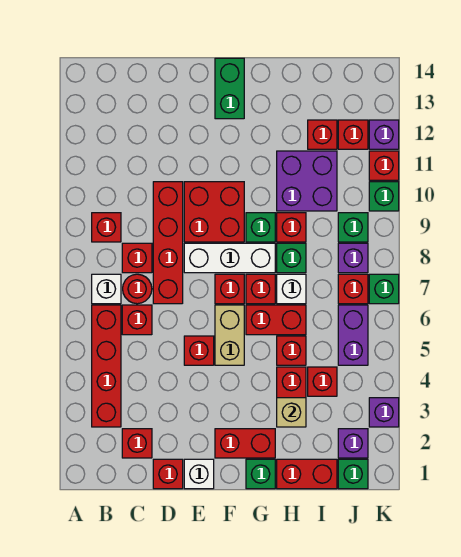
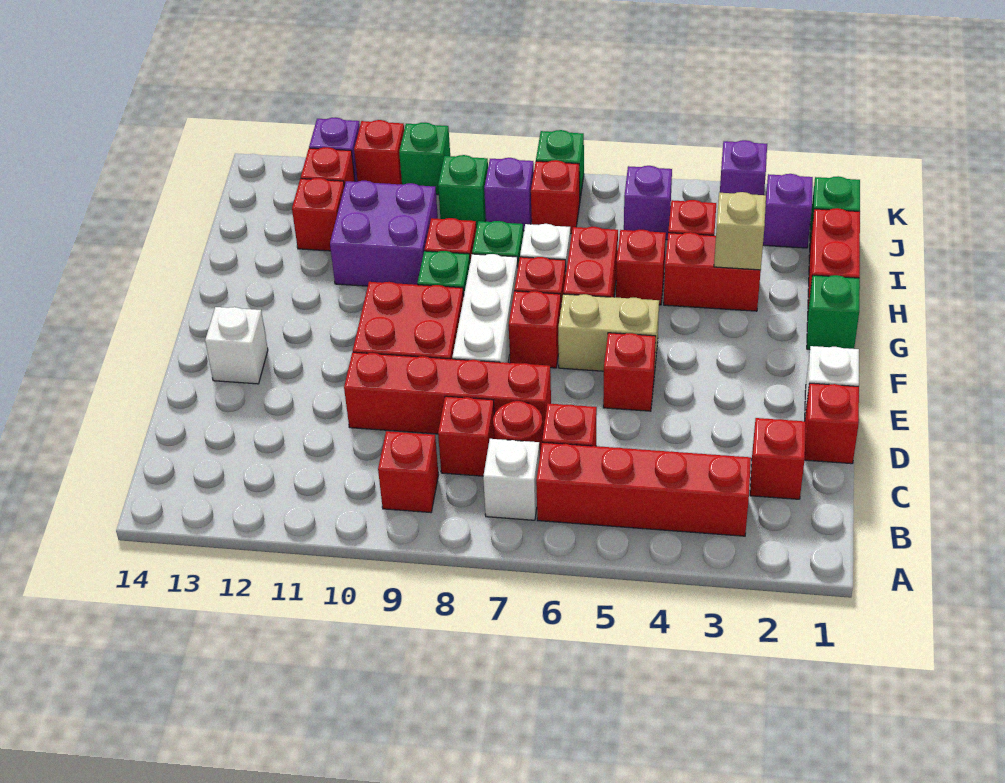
none -> white brick E13 level 1
red brick F2:G2 level 1 -> none
green brick F13:F14 level 1 -> none
purple brick J5:J6 level 1 -> purple brick J5 level 1

